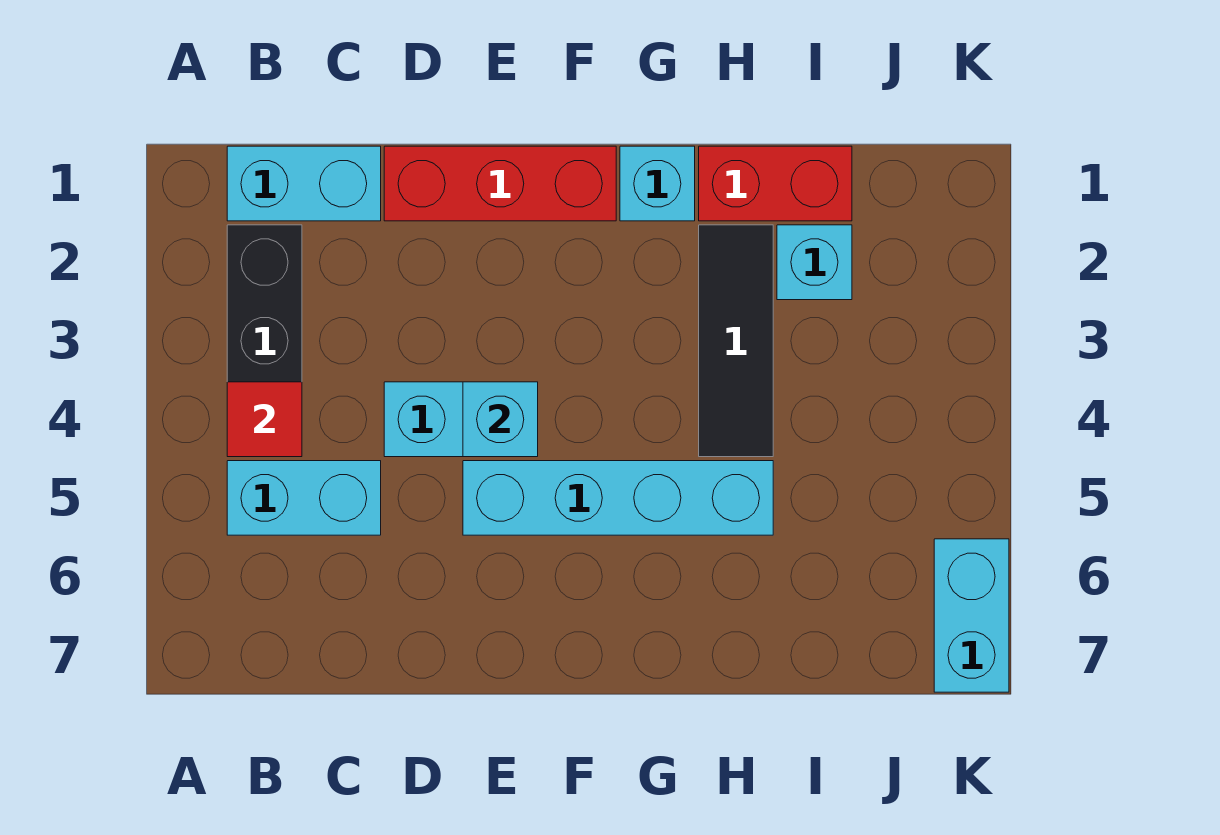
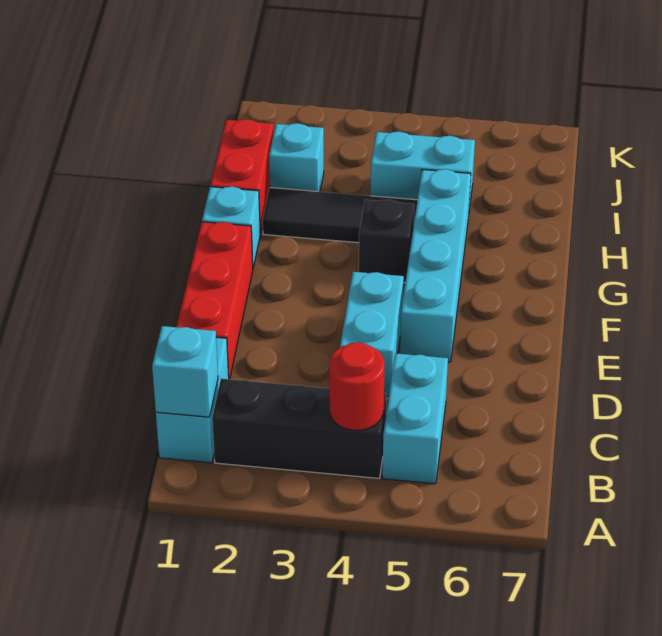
red tile B4 level 2 -> red round brick B4 level 2
cyan brick E4 level 2 -> cyan brick B1 level 2
none -> black brick G4 level 1
cyan brick K6:K7 level 1 -> cyan brick I4:I5 level 1

